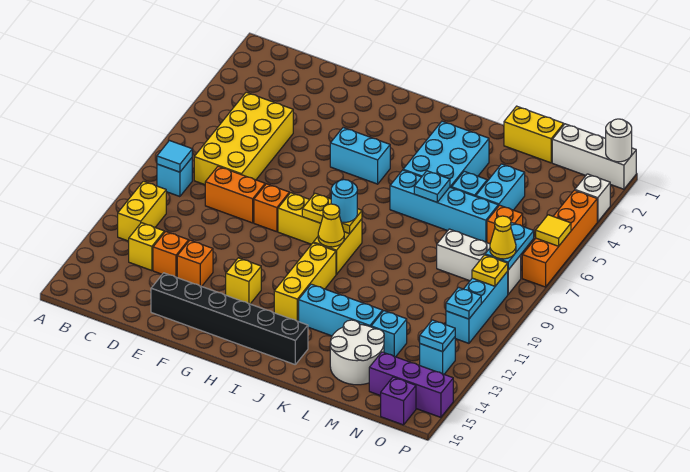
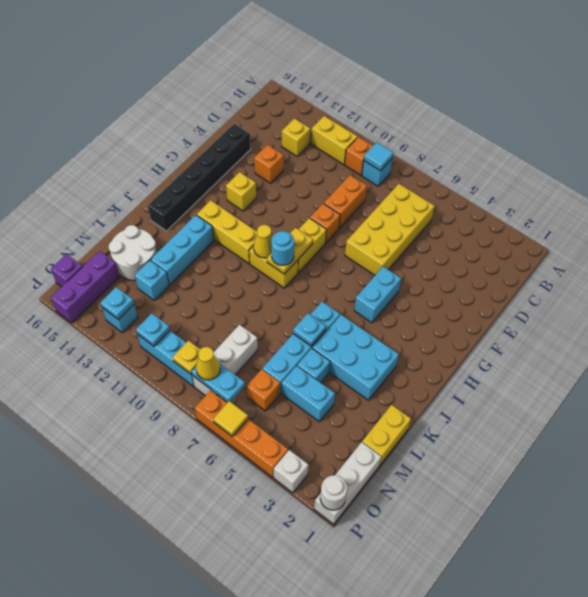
yellow brick C5:D8 level 1 -> yellow brick C6:F7 level 1
orange brick D13 level 1 -> orange brick B10 level 1

